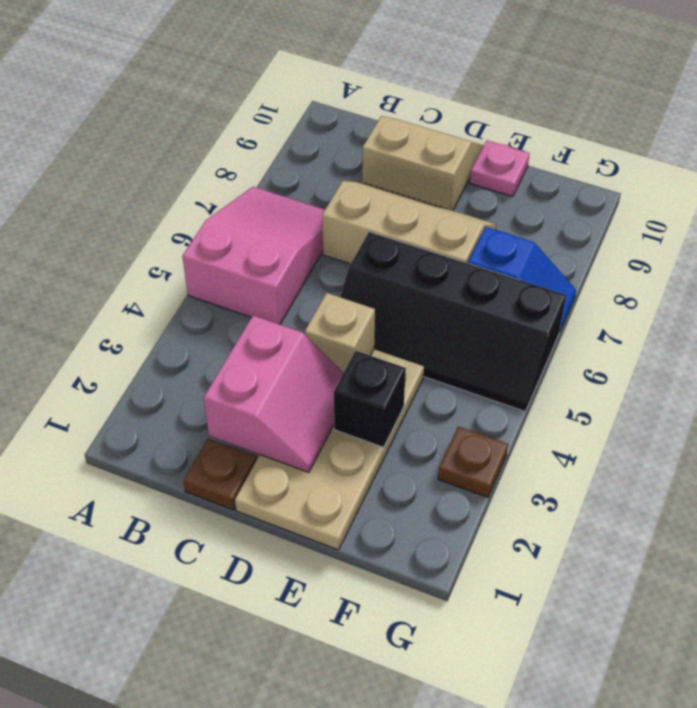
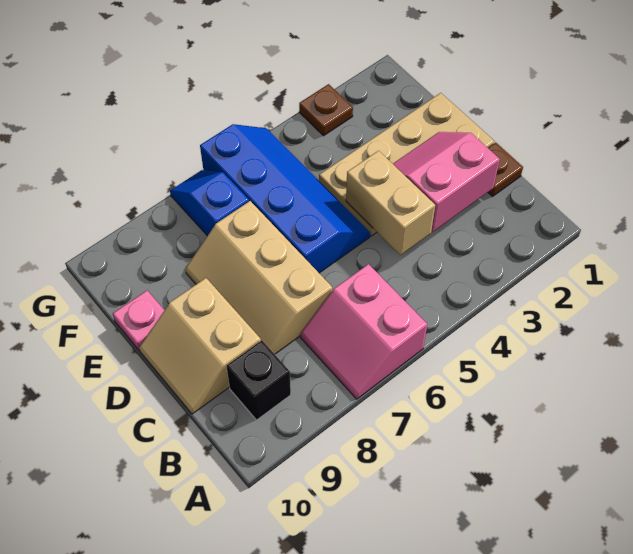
pink slope A5:B7 level 1 top 5 -> pink slope A6:B7 level 1 top 6
tan brick D4 level 2 -> tan brick C4:D4 level 2
black slope D5:G6 level 1 top 6 -> blue slope D5:G6 level 1 top 6
black brick E3 level 2 -> black brick B9 level 1

